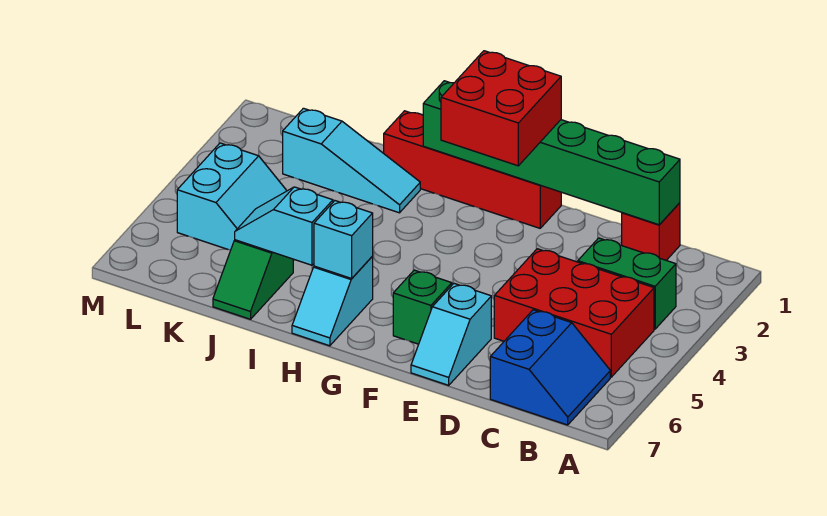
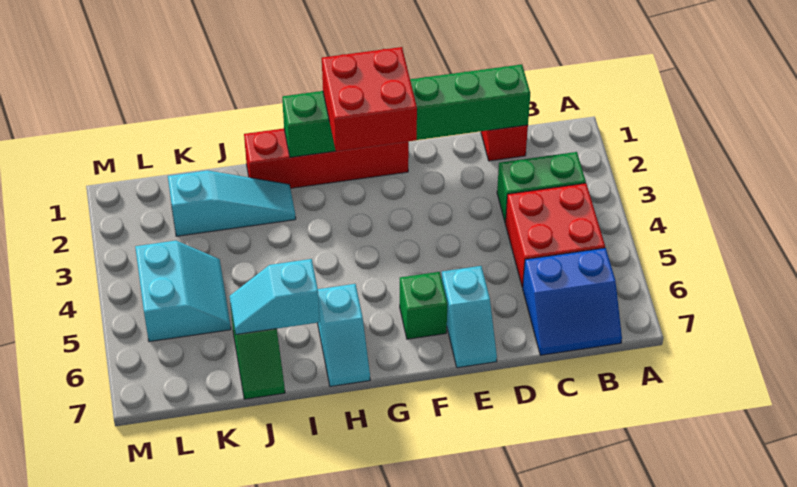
red brick B4:D5 level 1 -> red brick B4:C5 level 1
blue slope B6:C7 level 1 top C -> blue slope B6:C7 level 1 top 6
cyan brick H6 level 2 -> none

